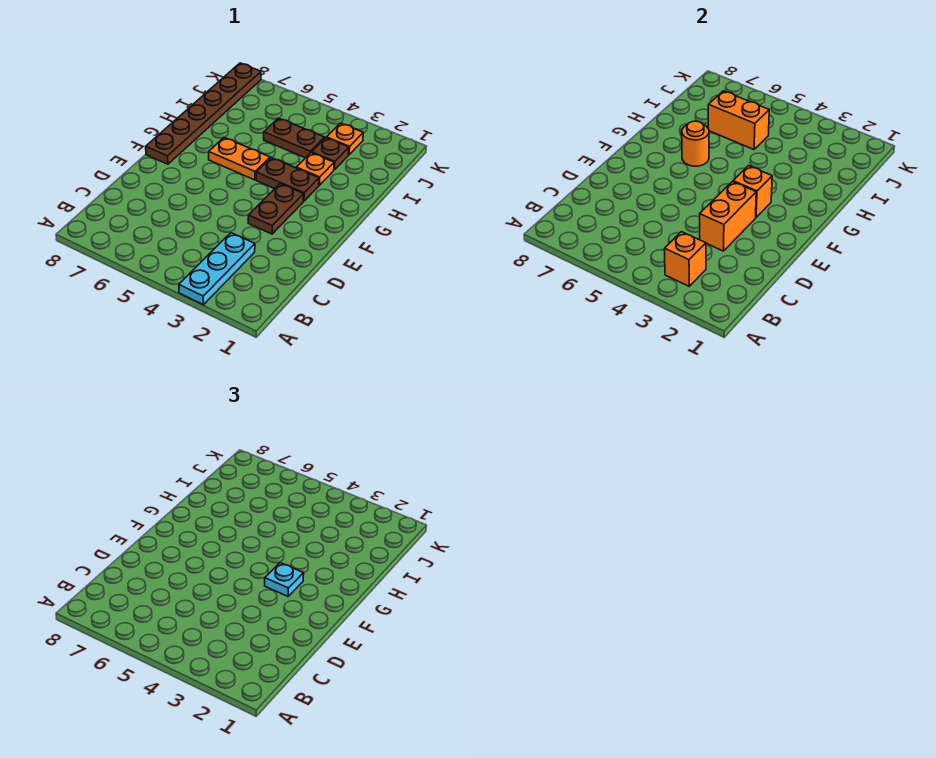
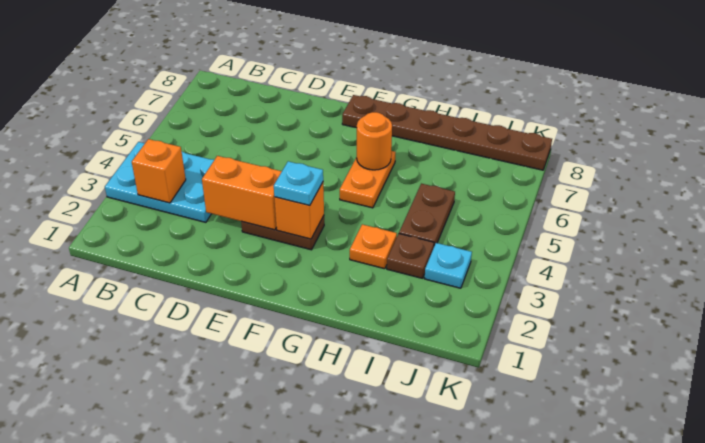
cyan plate A3:C3 level 1 -> cyan plate A3:C4 level 1
brown plate G3:G4 level 1 -> none
orange brick I5:I6 level 2 -> none
orange plate J3 level 1 -> cyan plate J3 level 1

